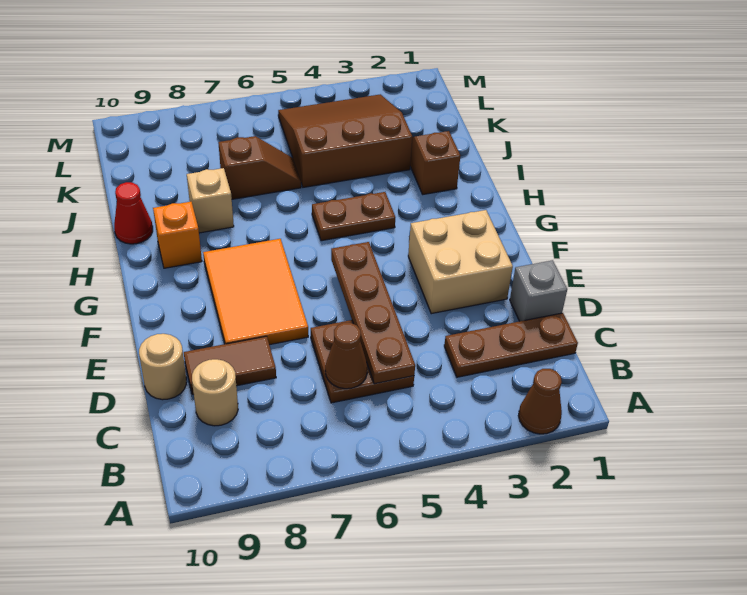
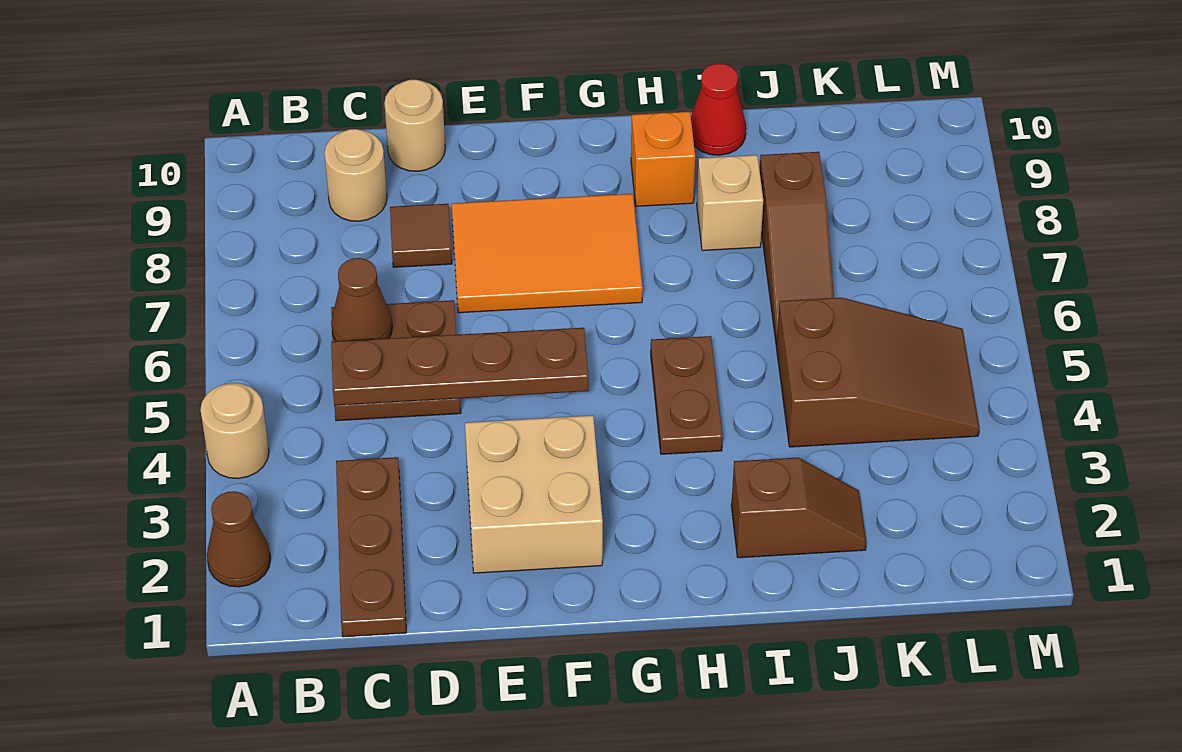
none -> tan round brick A4 level 1
grey brick D1 level 1 -> none
brown tile D8:D9 level 1 -> brown tile D8 level 1
brown slope J3:L5 level 1 top J -> brown slope J4:L5 level 1 top J
brown slope J6:J7 level 1 top 7 -> brown slope J6:J8 level 1 top 8

